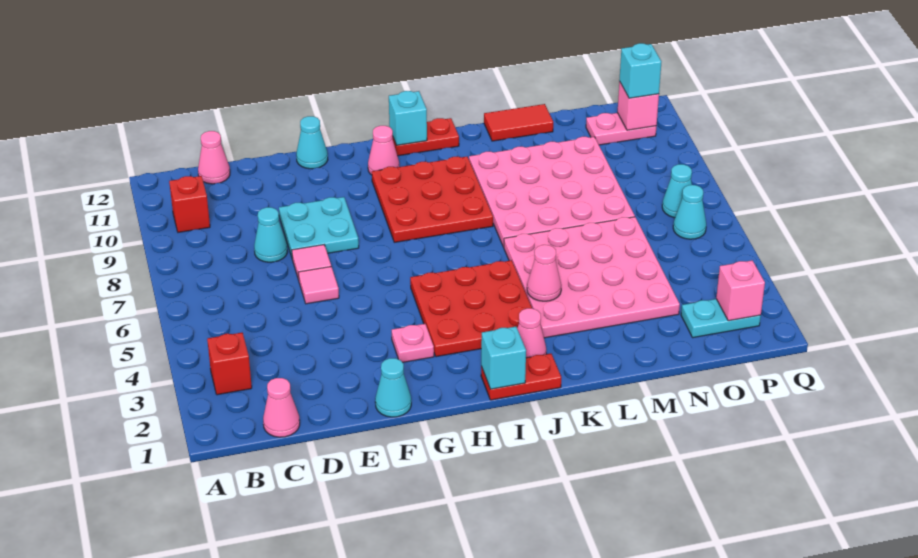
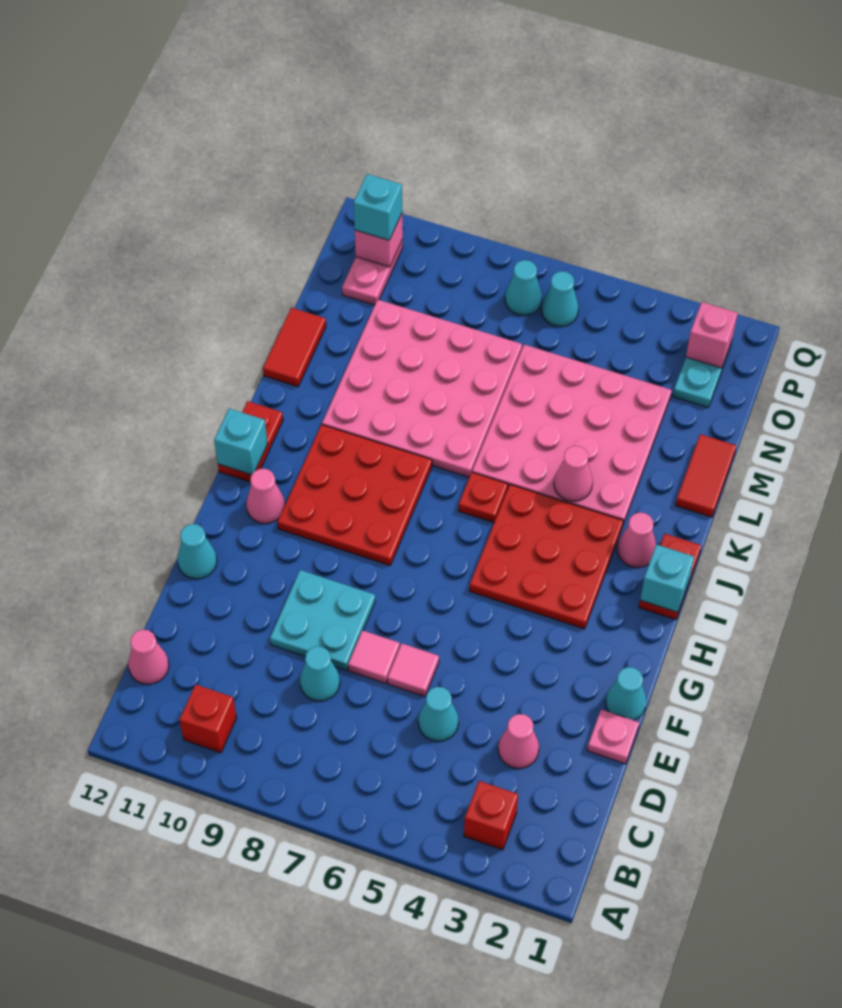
pink cone C1 level 1 -> pink cone D3 level 1
none -> cyan cone D5 level 1
pink plate G3 level 1 -> pink plate E1 level 1
none -> red plate J6 level 1
none -> red tile L1:M1 level 1

